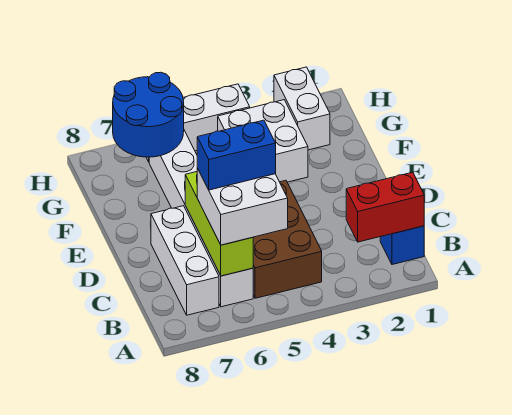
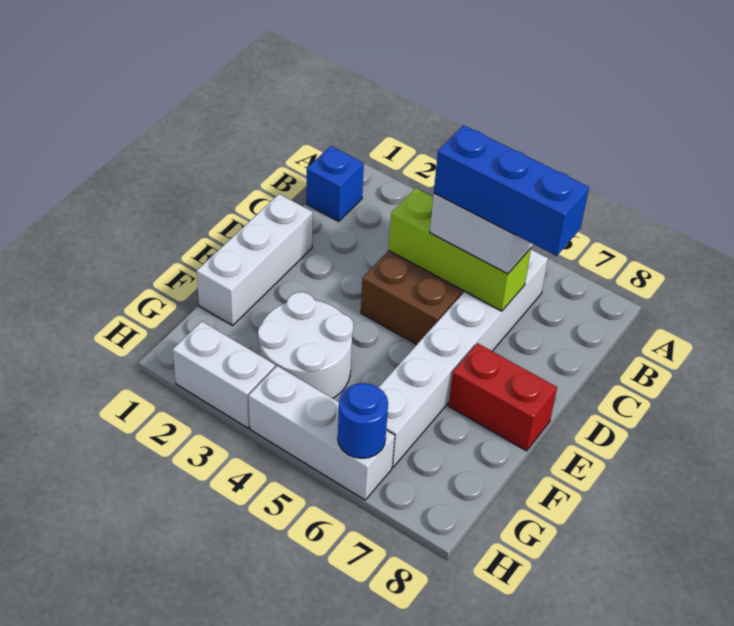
red brick B1:B2 level 2 -> red brick E7:E8 level 1
lime brick B6:D6 level 2 -> lime brick C4:C6 level 2
white brick B7:D7 level 1 -> white brick D1:F1 level 1
blue brick C5:C6 level 4 -> blue brick C5:C7 level 4
white brick F3:G4 level 1 -> white round brick F3:G4 level 1
white brick G2:H2 level 1 -> white brick H2:H3 level 1
blue round brick G6:H7 level 2 -> blue round brick H6 level 2

